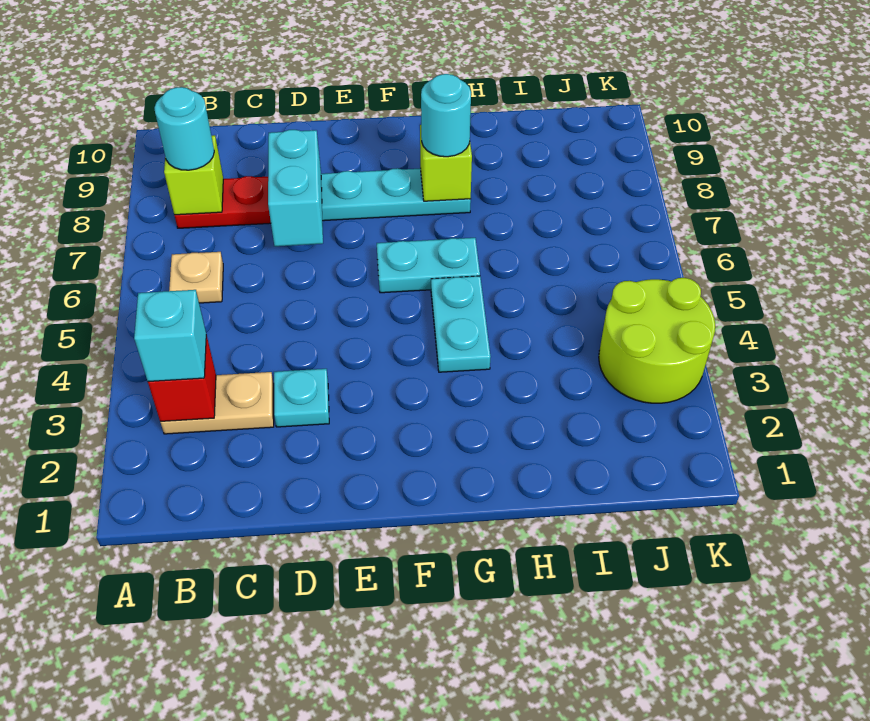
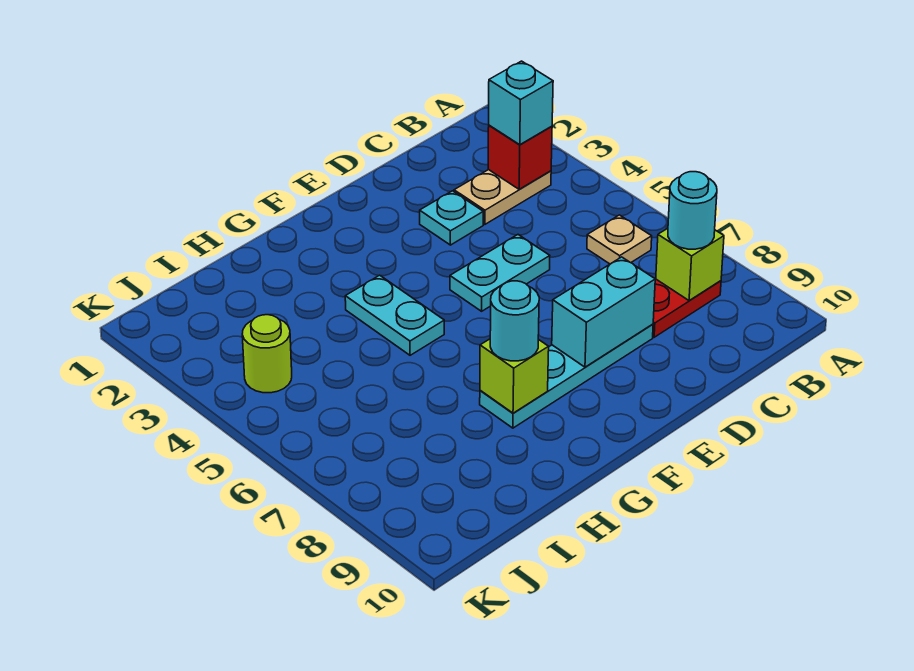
cyan brick D7:D8 level 2 -> cyan brick D8:E8 level 2
cyan plate F6:G6 level 1 -> cyan plate D5:E5 level 1
lime round brick J3:K4 level 1 -> lime round brick J4 level 1

